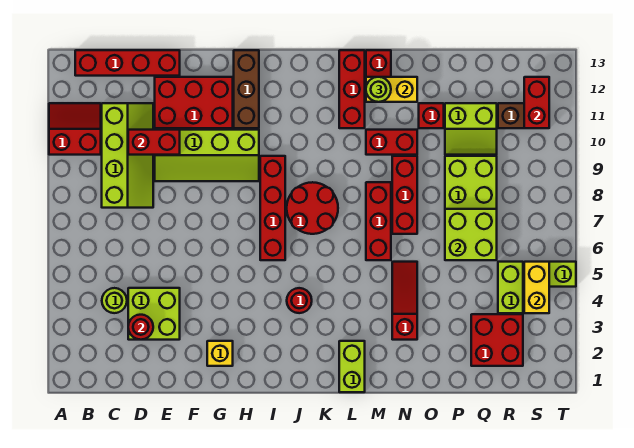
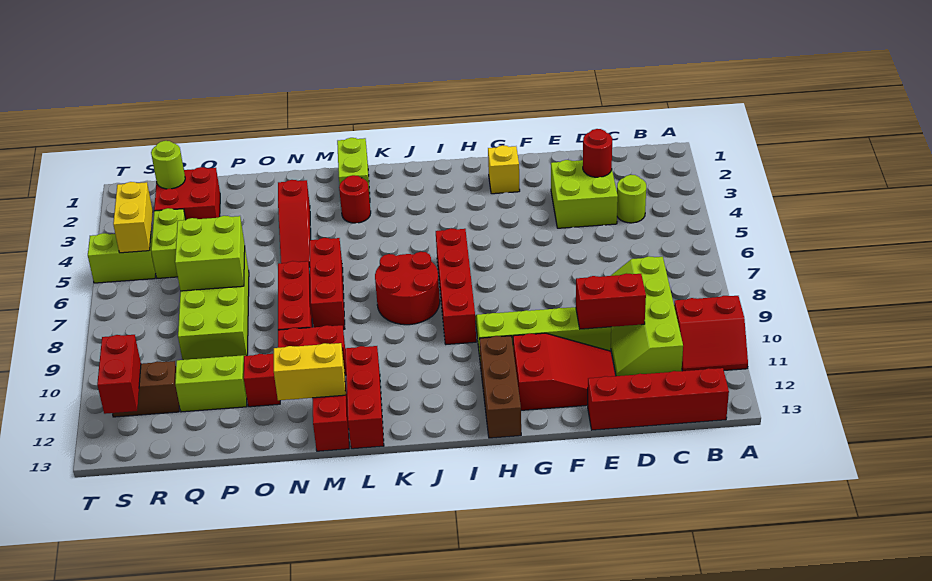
red brick E11:G12 level 1 -> red slope E11:G12 level 1 top G
red round brick J4 level 1 -> red round brick L3 level 1
lime round brick M12 level 3 -> lime round brick R2 level 2

